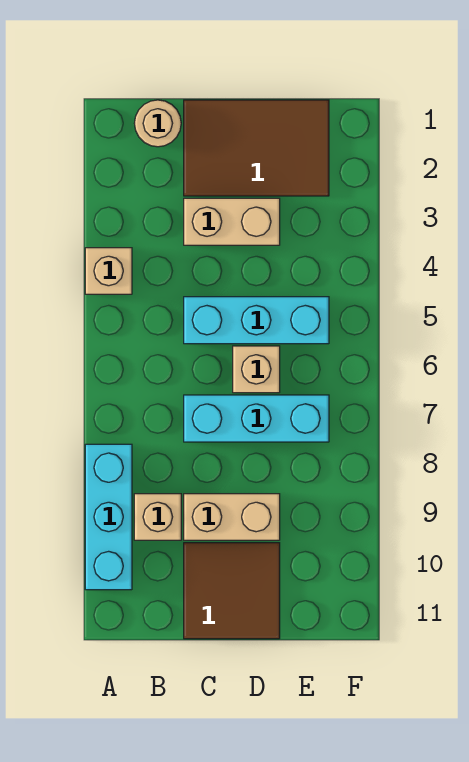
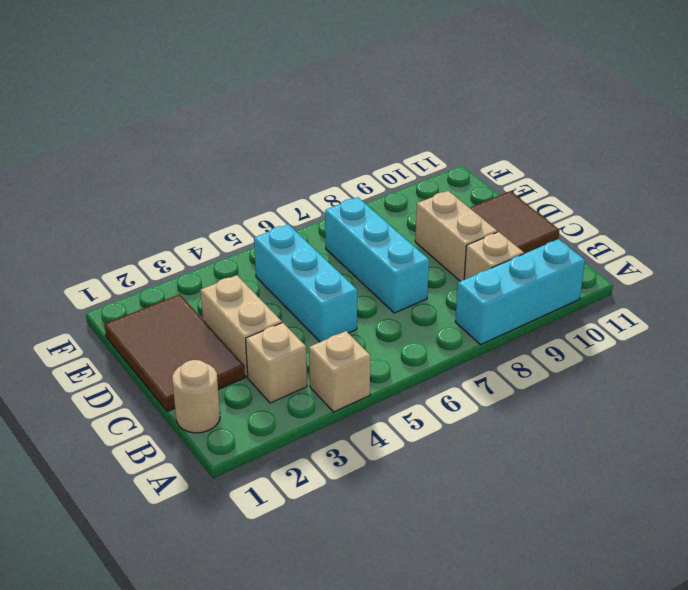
tan brick D6 level 1 -> tan brick B3 level 1

